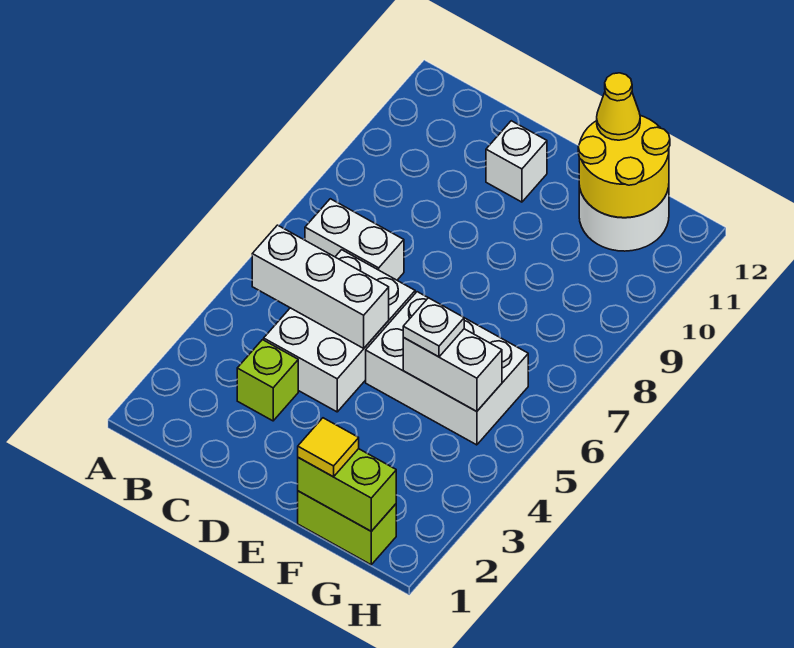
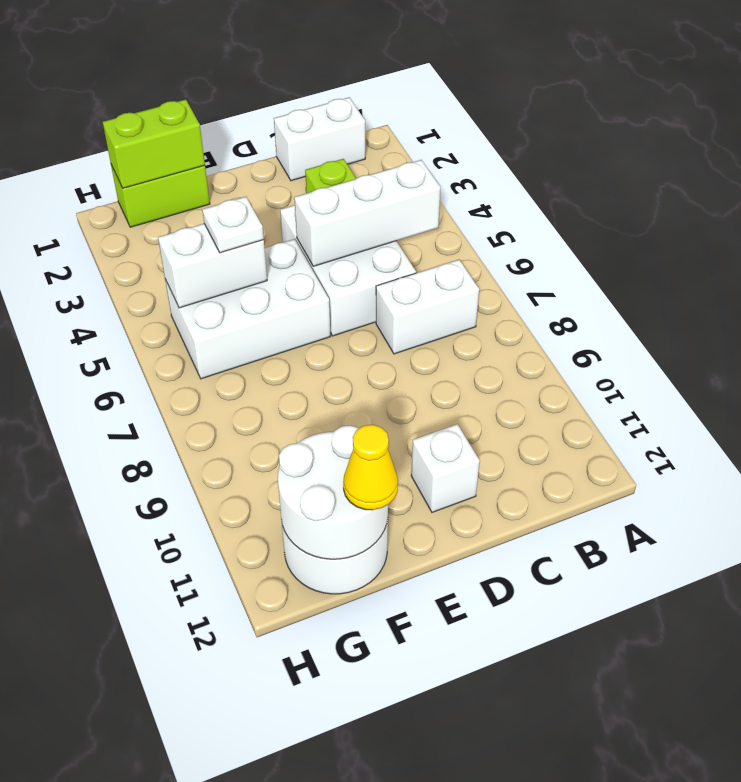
none -> white brick B1:C1 level 1
yellow tile F1 level 3 -> none
yellow round brick F11:G12 level 2 -> white round brick F11:G12 level 2

